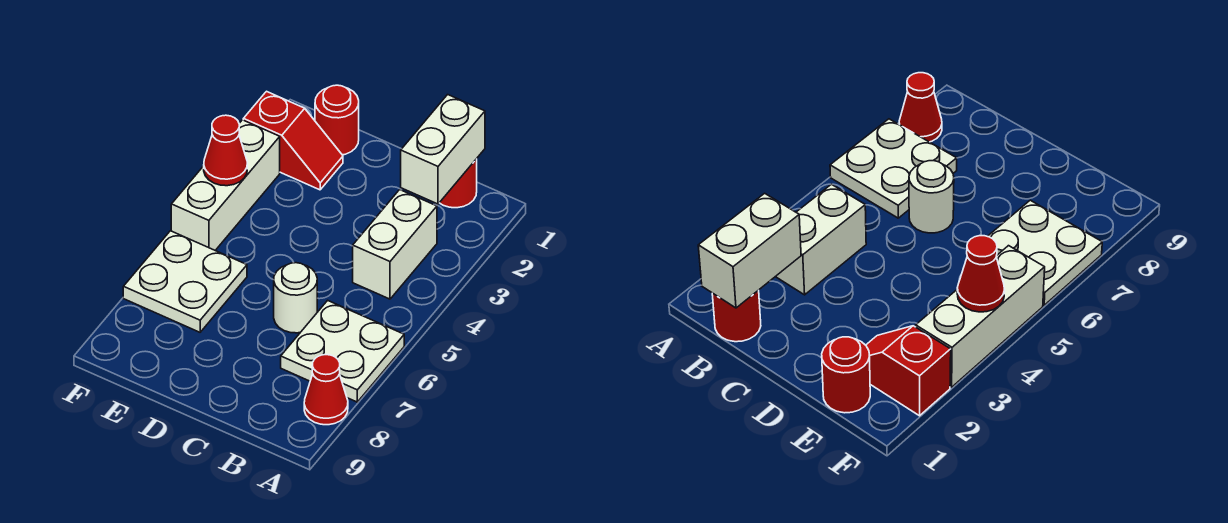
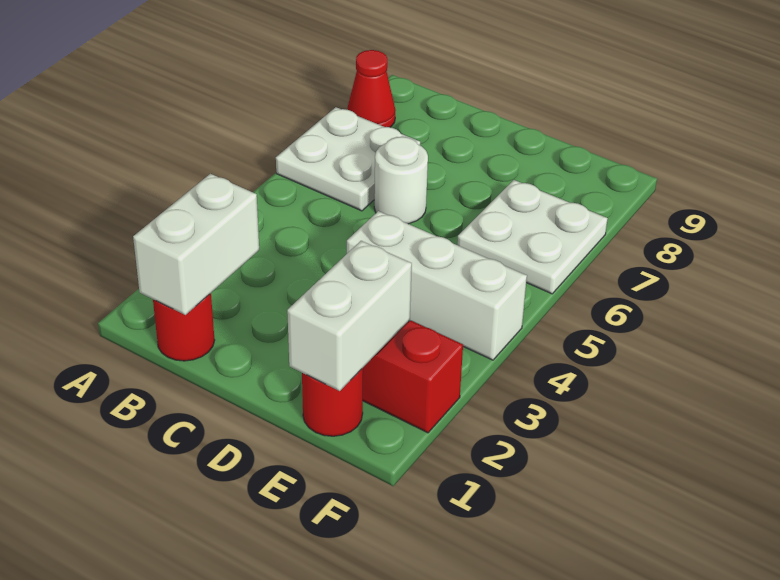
white brick B3:B4 level 1 -> white brick E1:E2 level 2
white brick F3:F5 level 1 -> white brick D4:F4 level 1
red cone F4 level 2 -> none

